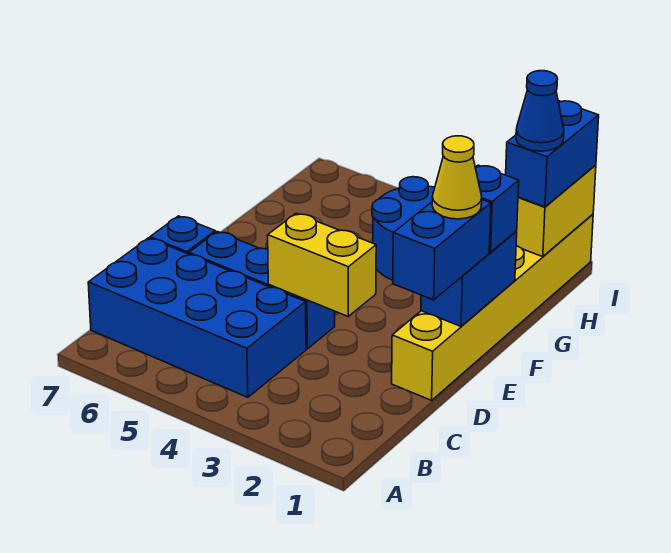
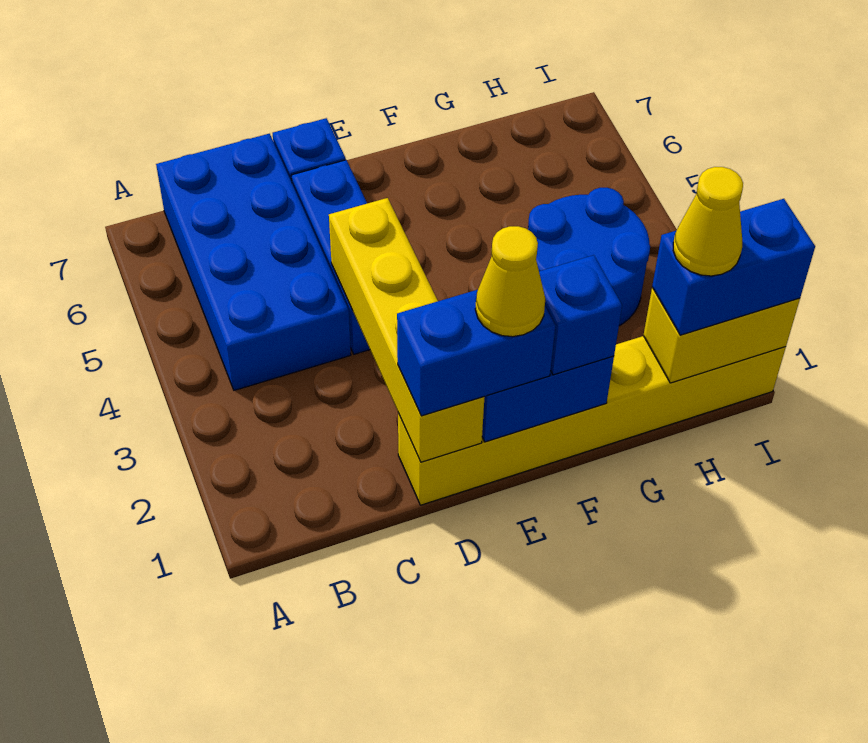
yellow brick D3:D4 level 2 -> yellow brick D1:D4 level 2
blue cone H1 level 4 -> yellow cone H1 level 4

